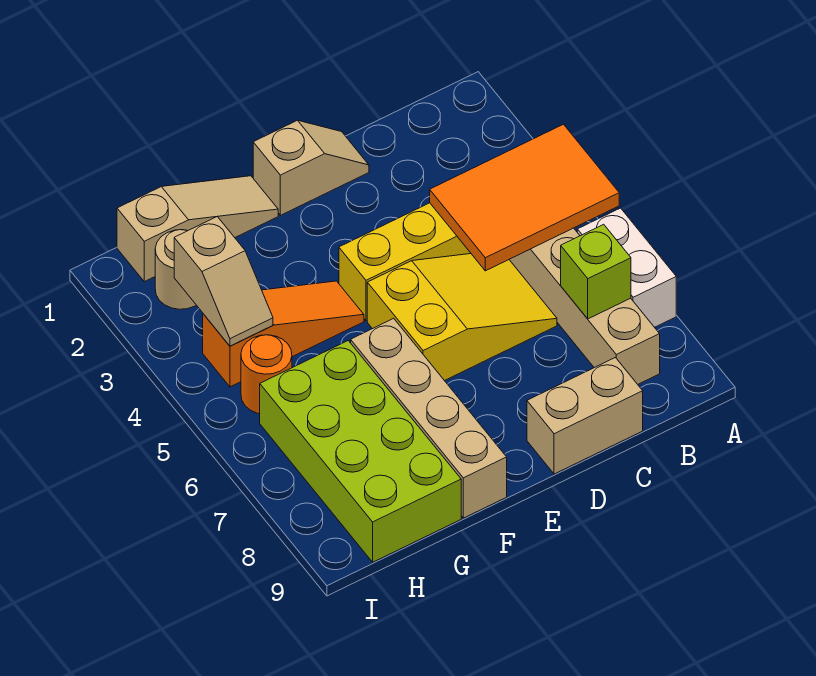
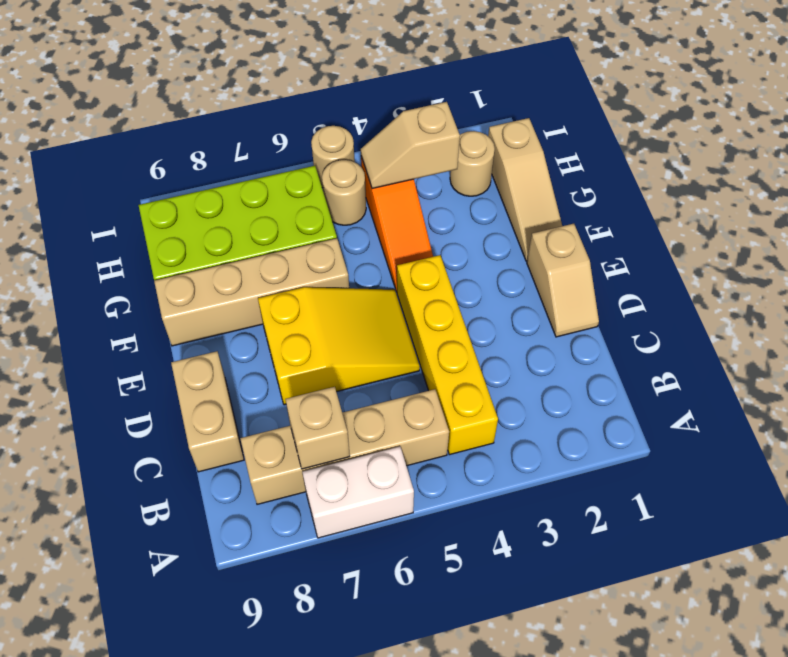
orange tile A4:C5 level 2 -> none
lime brick B7 level 2 -> tan brick B7 level 2
yellow slope C5:E6 level 1 top E -> yellow slope D5:E7 level 1 top 7
orange round brick H5 level 1 -> tan round brick H5 level 1
none -> tan round brick I5 level 1

